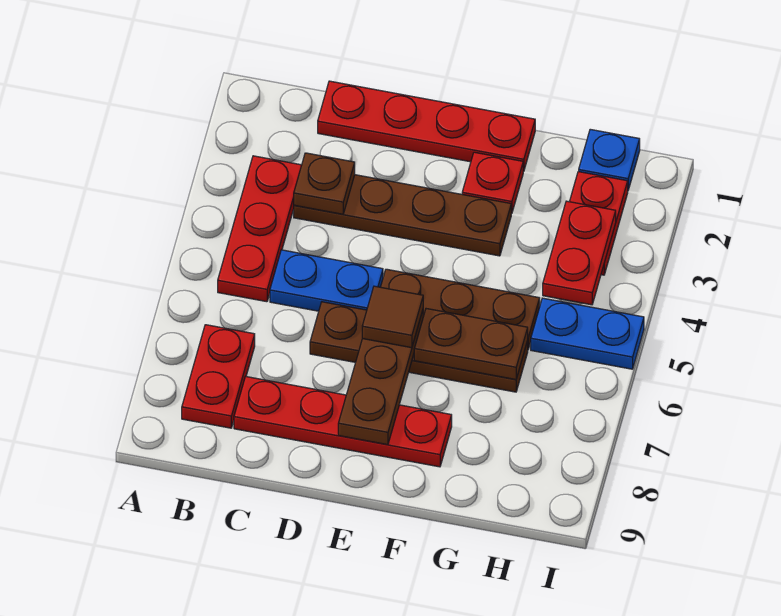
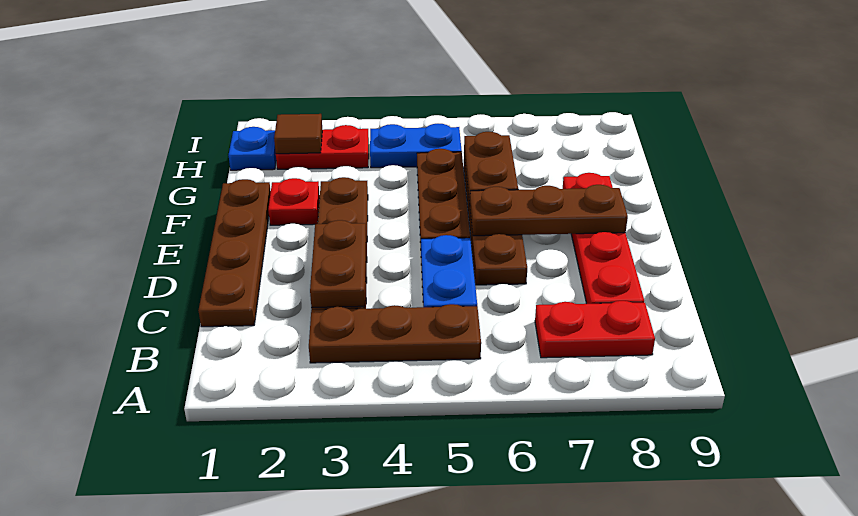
red plate B3:B5 level 1 -> brown plate B3:B5 level 1
red plate C1:F1 level 1 -> brown plate C1:F1 level 1
brown plate C3 level 2 -> brown plate C3:D3 level 2
brown tile E6 level 3 -> brown tile H2 level 2
red plate H3:H4 level 2 -> none
blue plate H5:I5 level 1 -> blue plate H4:H5 level 1

